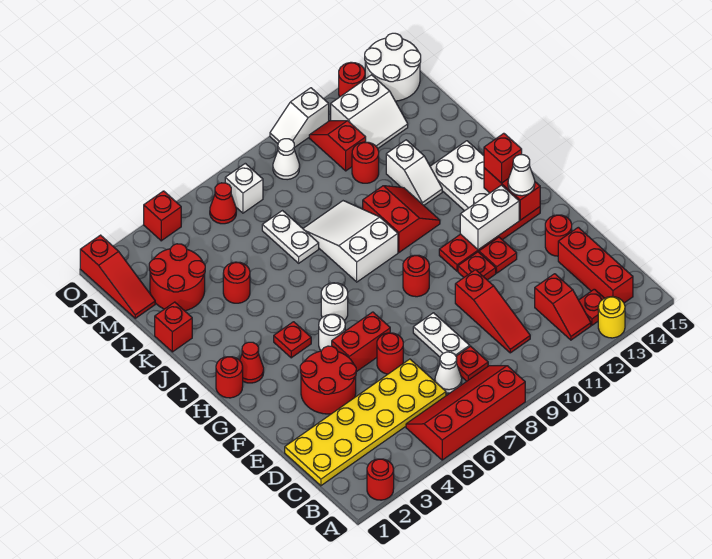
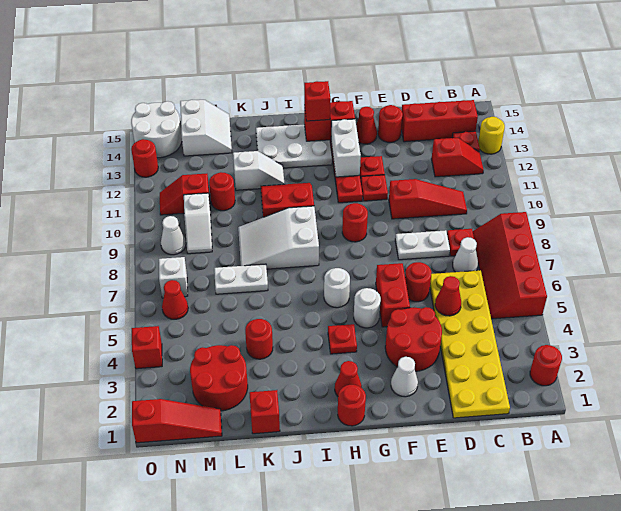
none -> red cone D5 level 2
none -> red cone F14 level 1
white cone G14 level 3 -> white cone F2 level 1
white slope M12:N13 level 1 top N -> white slope L14:M15 level 1 top M
white slope O10:O11 level 1 top 11 -> white slope M9:M10 level 1 top 10

